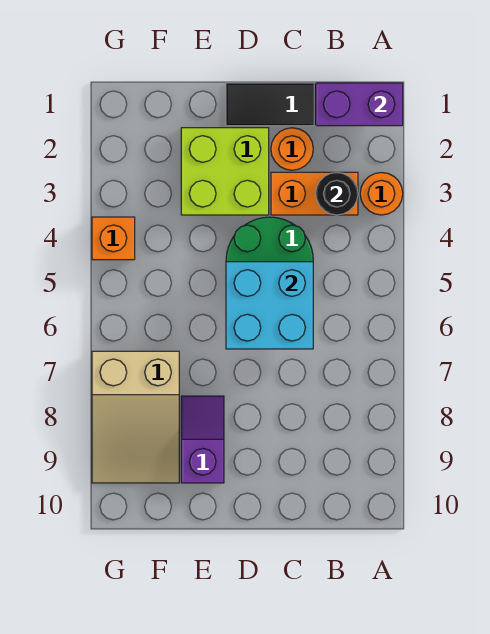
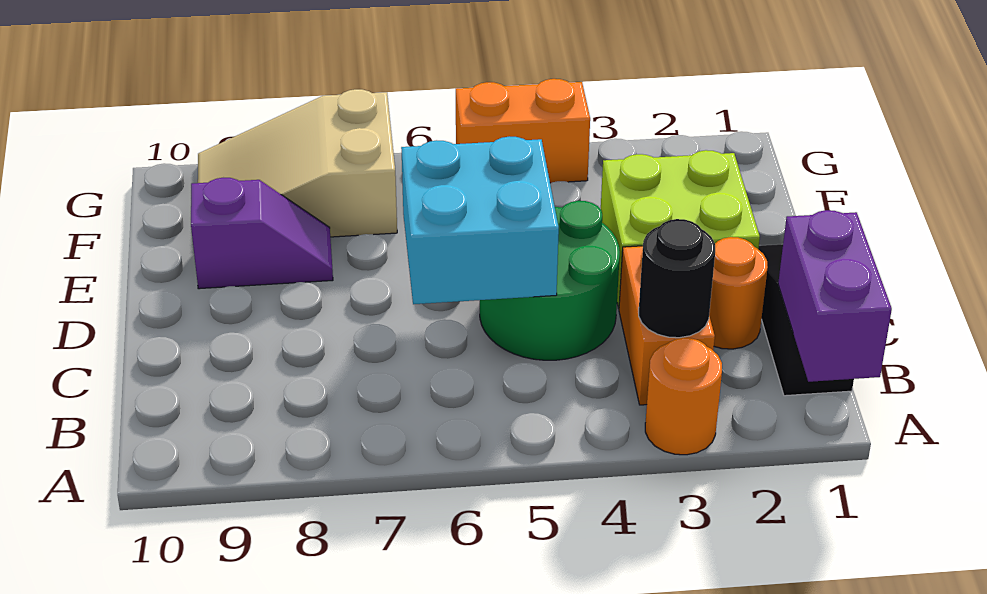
orange brick G4 level 1 -> orange brick G4:G5 level 1

